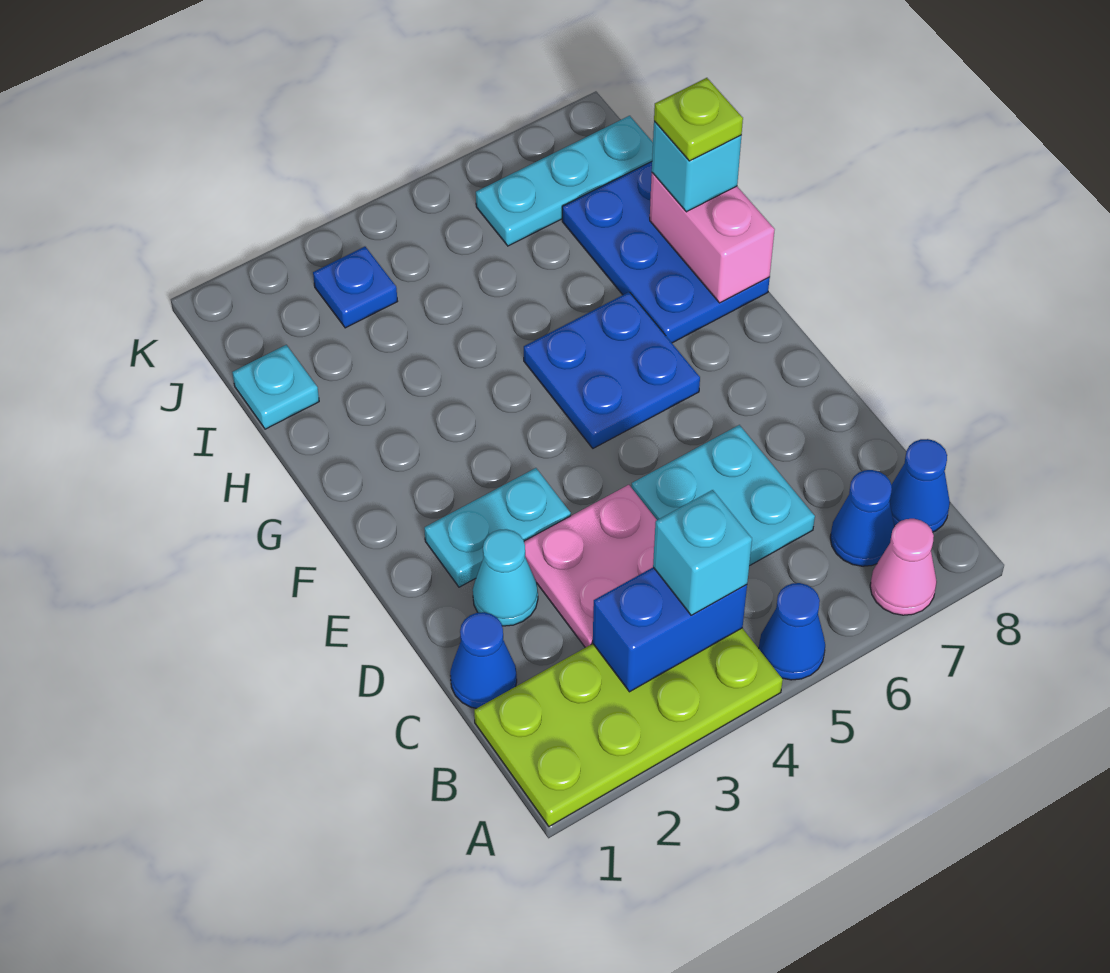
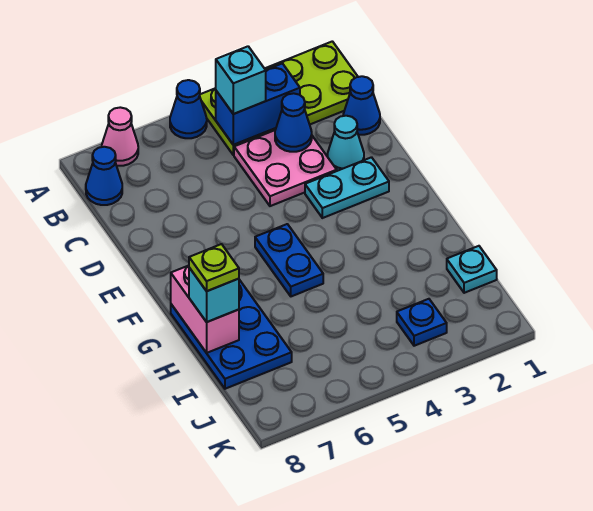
blue cone B7 level 1 -> blue cone C3 level 2
cyan plate C5:D6 level 1 -> none
blue plate F5:G6 level 1 -> blue plate F5:G5 level 1
cyan plate J6:J8 level 1 -> none

